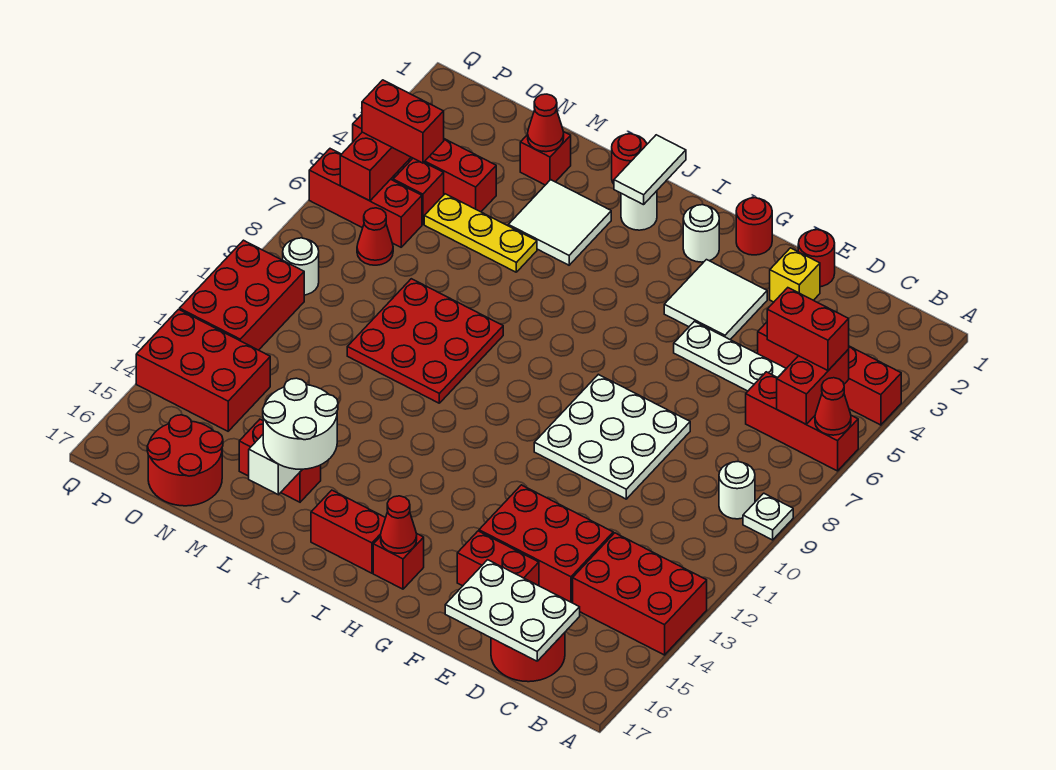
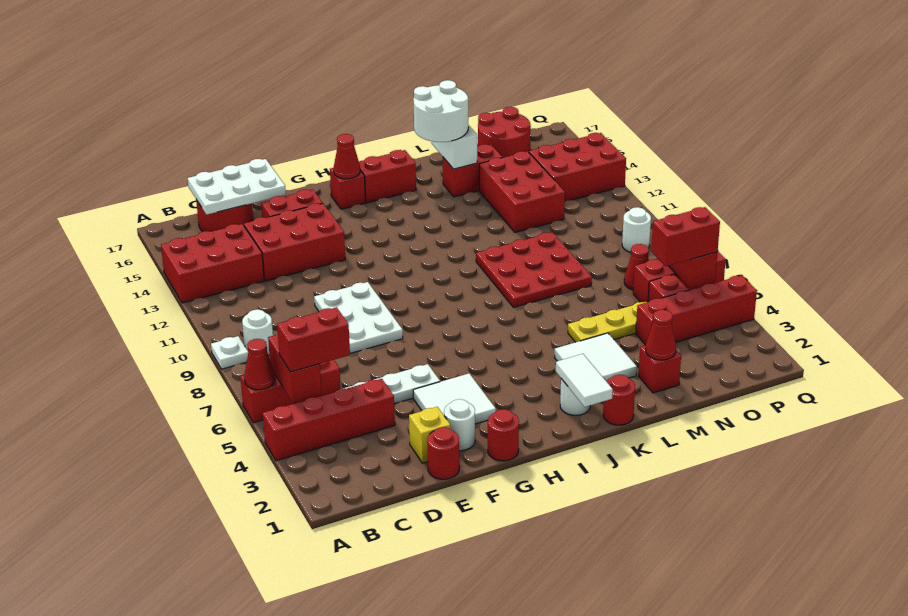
white plate E8:G10 level 1 -> white plate E8:F10 level 1
white round brick H2 level 1 -> white round brick F2 level 1
red brick P10:Q12 level 1 -> red brick M12:N14 level 1

